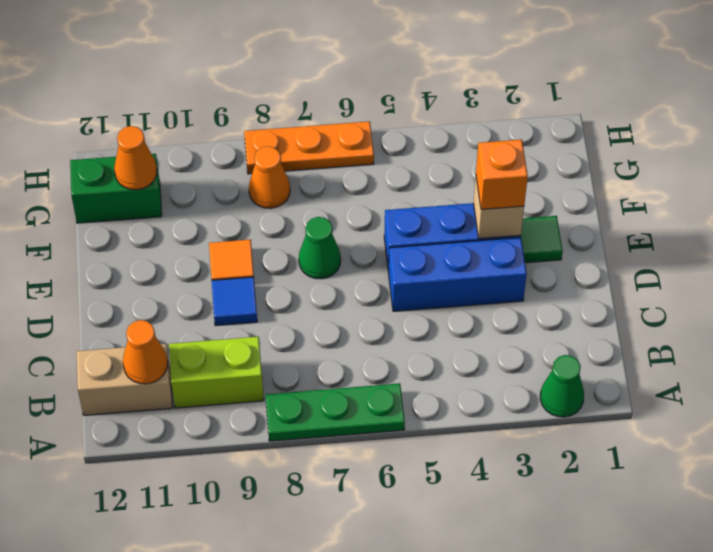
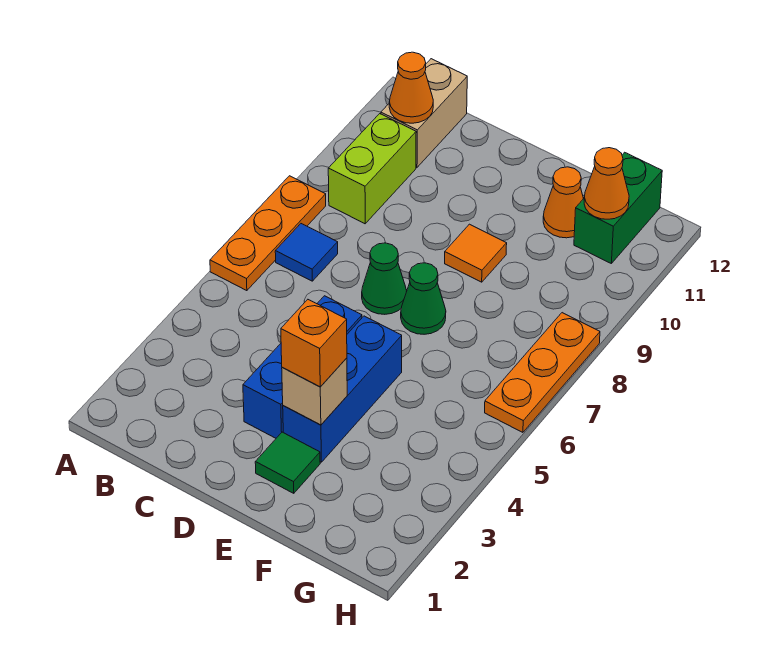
green cone A2 level 1 -> green cone D7 level 1
green plate A6:A8 level 1 -> orange plate A6:A8 level 1
blue tile D9 level 1 -> blue tile B7 level 1
orange cone G8 level 1 -> orange cone F11 level 1

